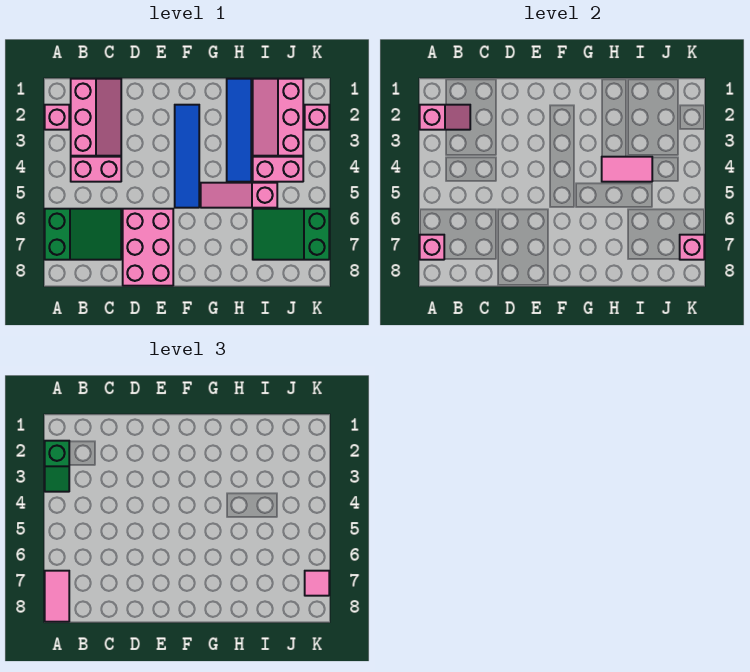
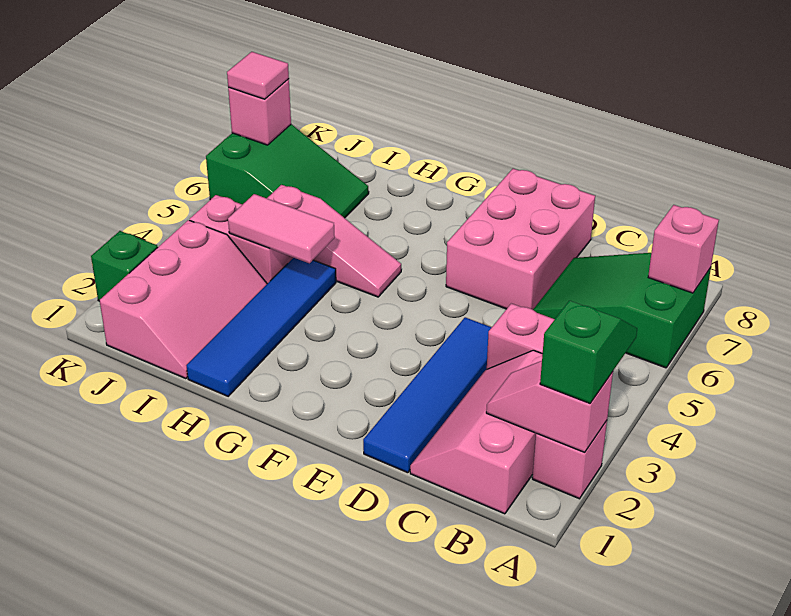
pink tile A7:A8 level 3 -> none
blue tile F2:F5 level 1 -> blue tile D1:D4 level 1
pink brick K2 level 1 -> green brick K2 level 1

